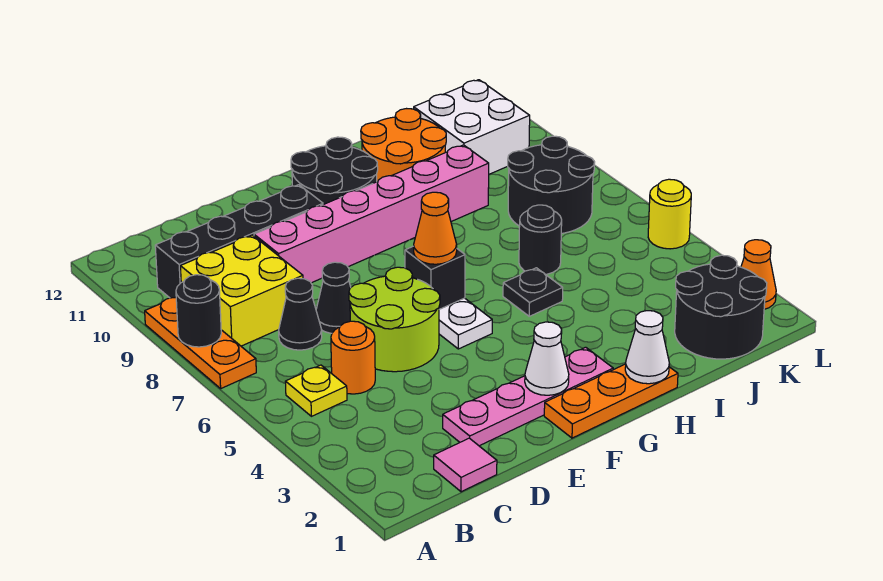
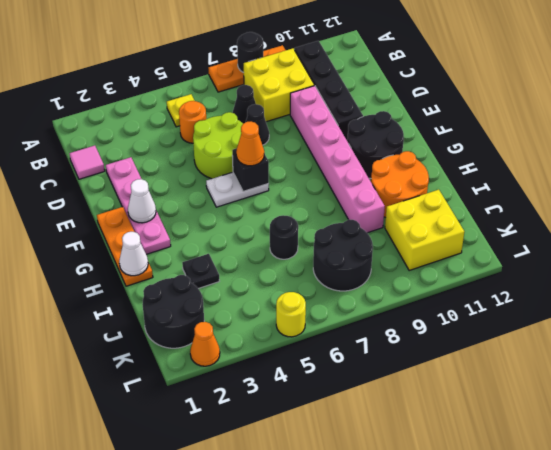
black plate H5 level 1 -> black plate I3 level 1
white brick J10:K11 level 1 -> yellow brick J10:K11 level 1

